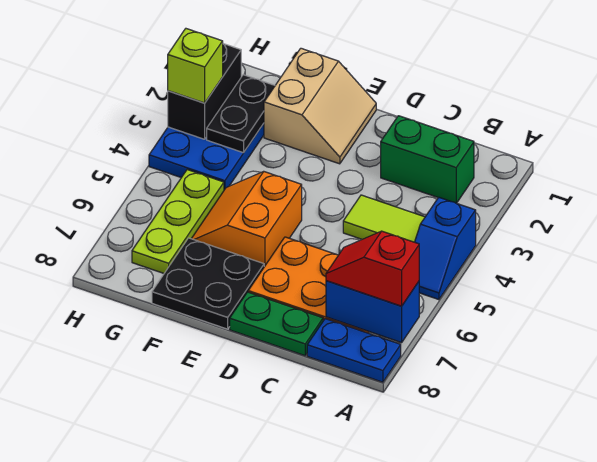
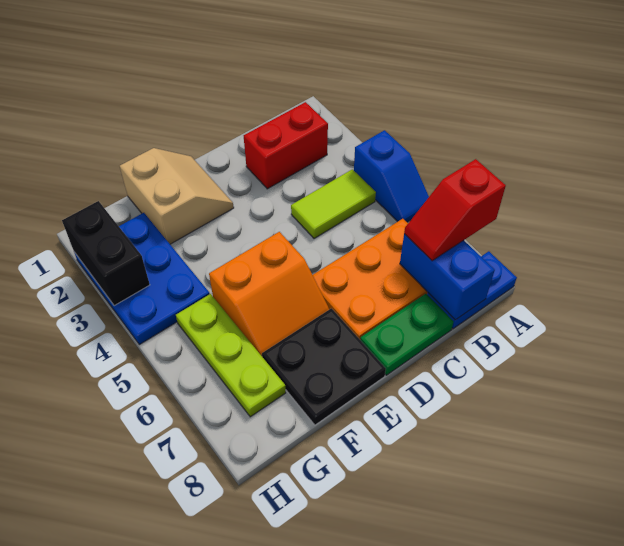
blue brick A7:B7 level 2 -> blue brick B7:B8 level 2
green brick B2:C2 level 1 -> red brick B2:C2 level 1
orange slope E5:F6 level 1 top E -> orange slope E5:F6 level 1 top 5
black plate G2:G3 level 2 -> none
lime brick H3 level 3 -> none

